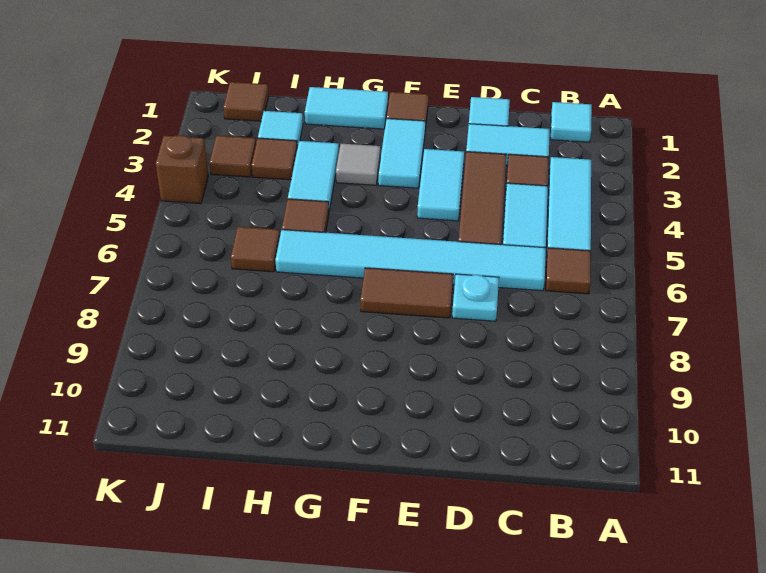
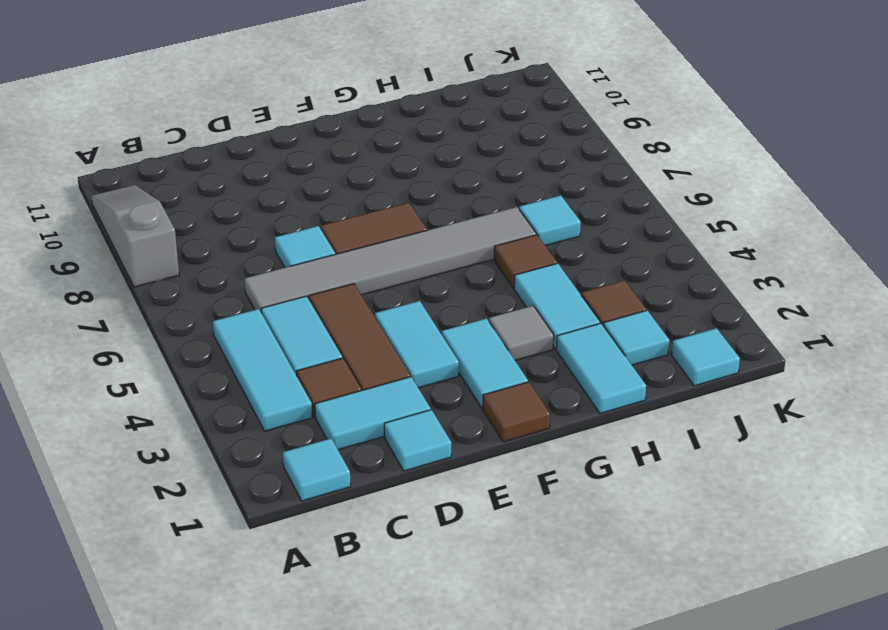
none -> grey slope A8:A10 level 1 top 8
brown tile B6 level 1 -> none
cyan tile C6:H6 level 1 -> grey tile C6:H6 level 1
cyan plate D7 level 1 -> cyan tile D7 level 1
cyan tile G1:H1 level 1 -> cyan tile H1:H2 level 1
brown tile I6 level 1 -> cyan tile I6 level 1
brown tile J1 level 1 -> cyan tile J1 level 1
brown tile J3 level 1 -> none
brown brick K4 level 1 -> none

